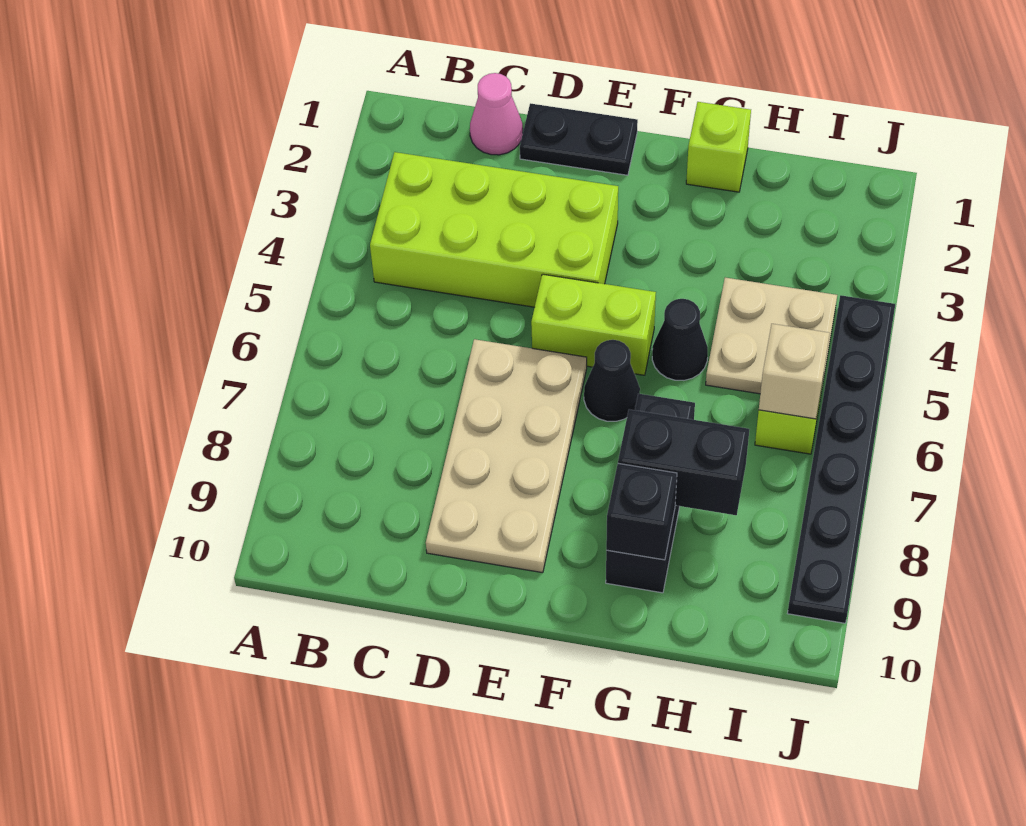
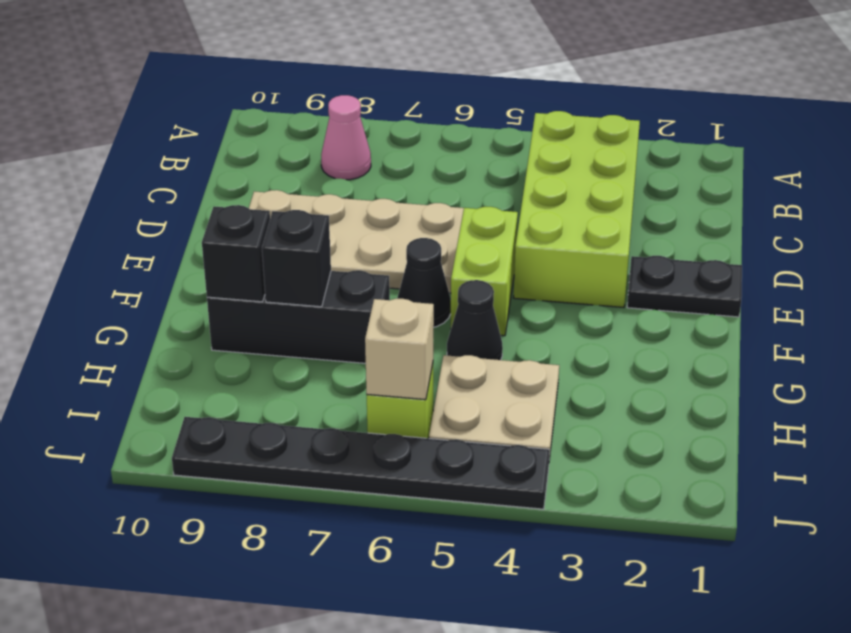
pink cone C1 level 1 -> pink cone B8 level 1
black plate D1:E1 level 1 -> black plate E1:E2 level 1
lime brick G1 level 1 -> none
black brick G8:H8 level 2 -> black brick G8 level 2

